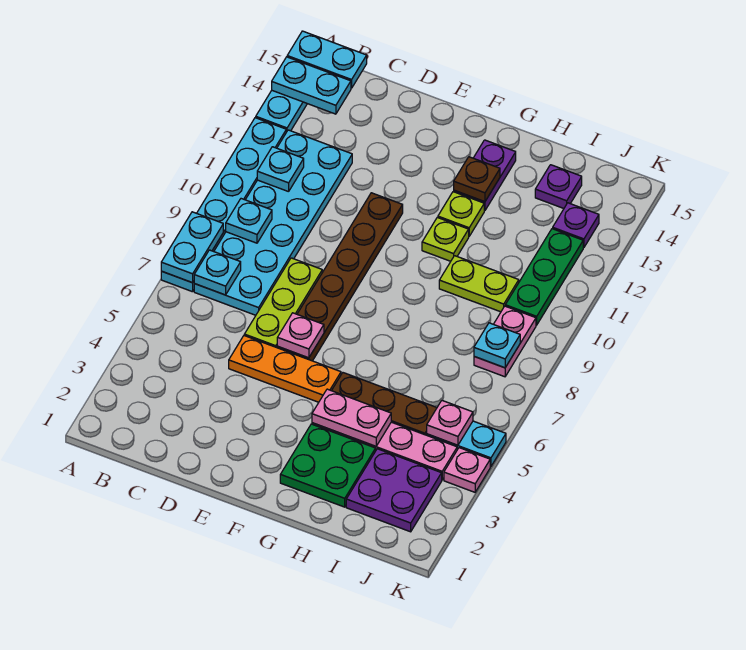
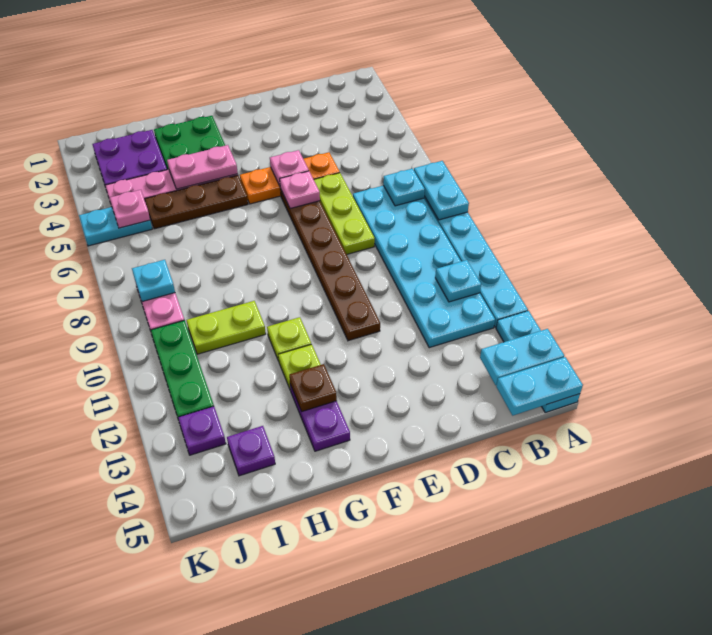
cyan plate B9 level 2 -> none
pink plate K4 level 1 -> pink plate E5 level 2

